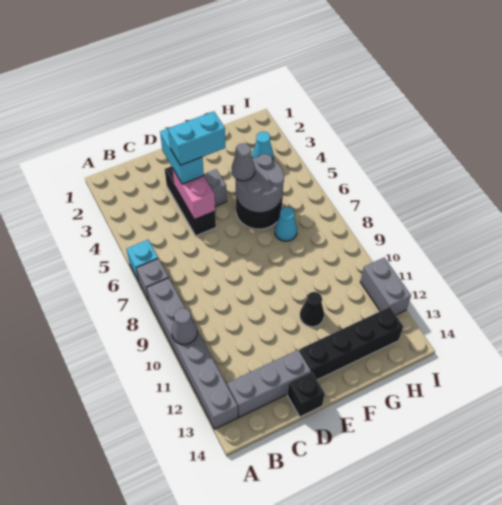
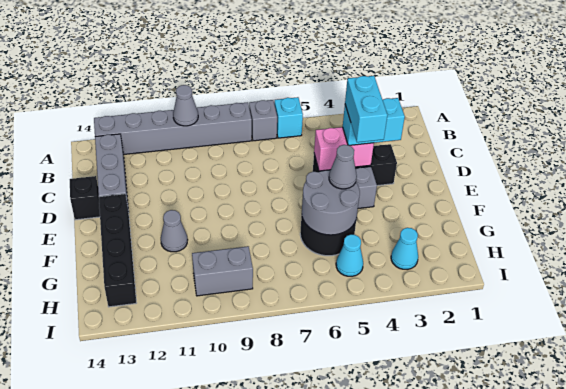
black cone F11 level 1 -> grey cone F11 level 1
cyan cone G7 level 1 -> cyan cone H5 level 1
grey brick I11:I12 level 1 -> grey brick H9:H10 level 1

